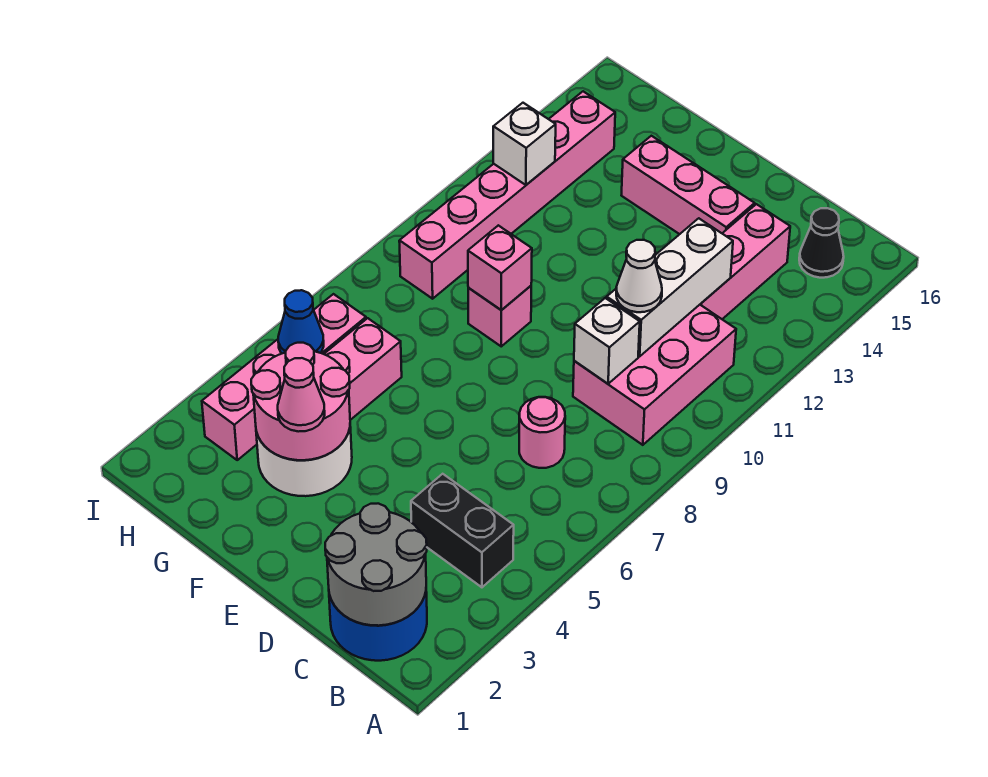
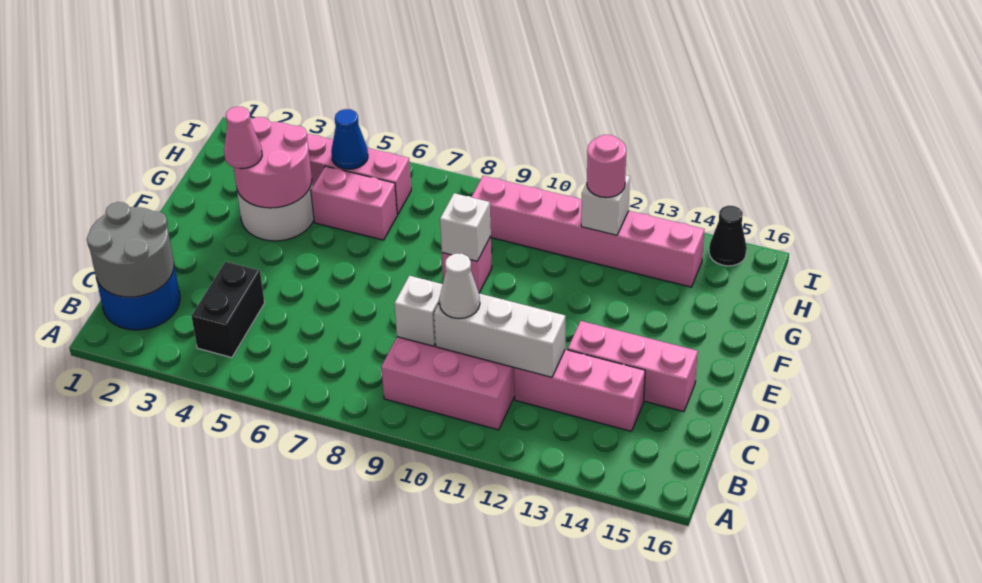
black cone B15 level 1 -> black cone I15 level 1
pink round brick C7 level 1 -> pink round brick H12 level 3
pink brick D14:F14 level 1 -> pink brick D13:D15 level 1
pink brick F9 level 2 -> white brick F9 level 2

